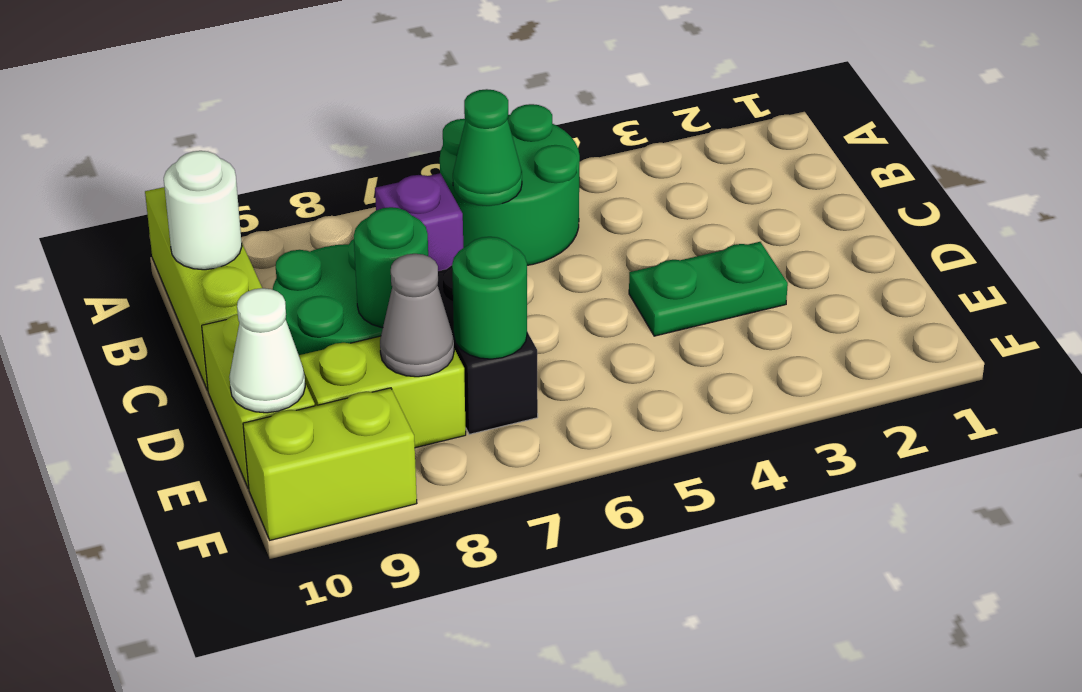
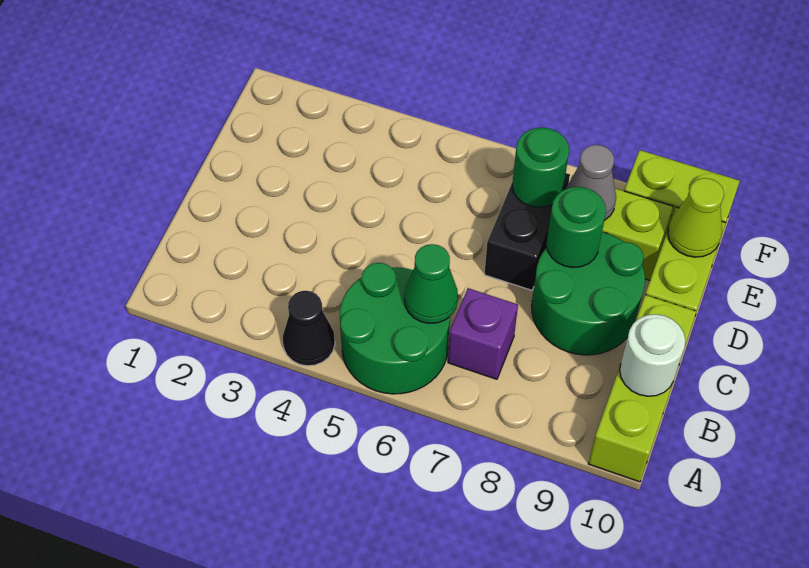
none -> black cone A4 level 1
green plate D3:D4 level 1 -> none
white cone E10 level 2 -> lime cone E10 level 2

